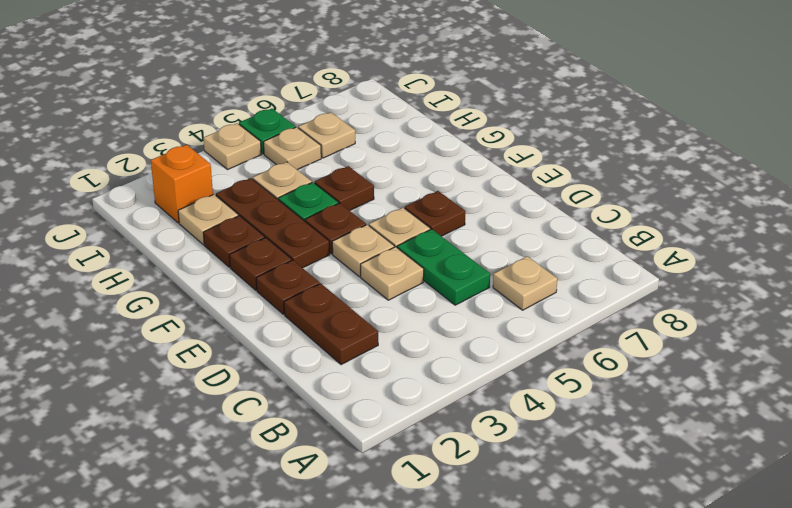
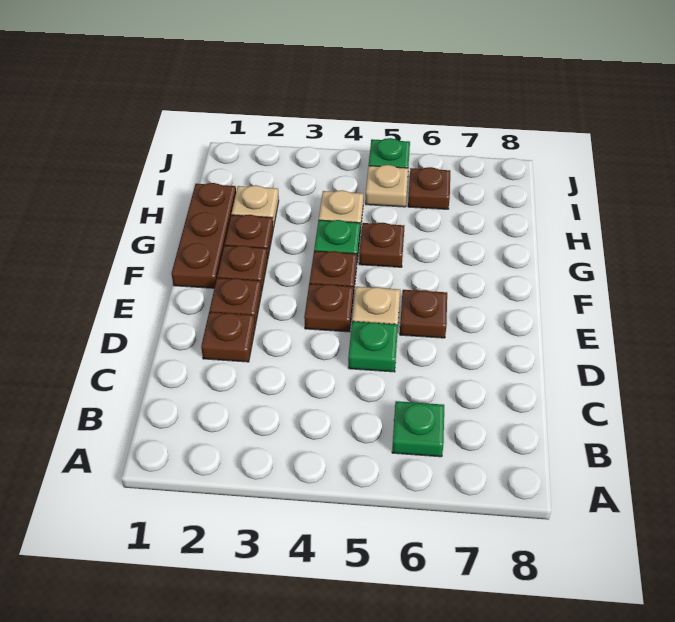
tan plate B6 level 1 -> green plate B6 level 1
brown plate C2:D2 level 1 -> brown plate D2 level 1
green plate C5:D5 level 1 -> green plate D5 level 1
tan plate D4 level 1 -> none
tan plate E4 level 1 -> brown plate E4 level 1
brown plate F3:H3 level 1 -> brown plate F1:H1 level 1
orange brick I2 level 1 -> none
tan plate I6 level 1 -> brown plate I6 level 1
tan plate J4 level 1 -> none

